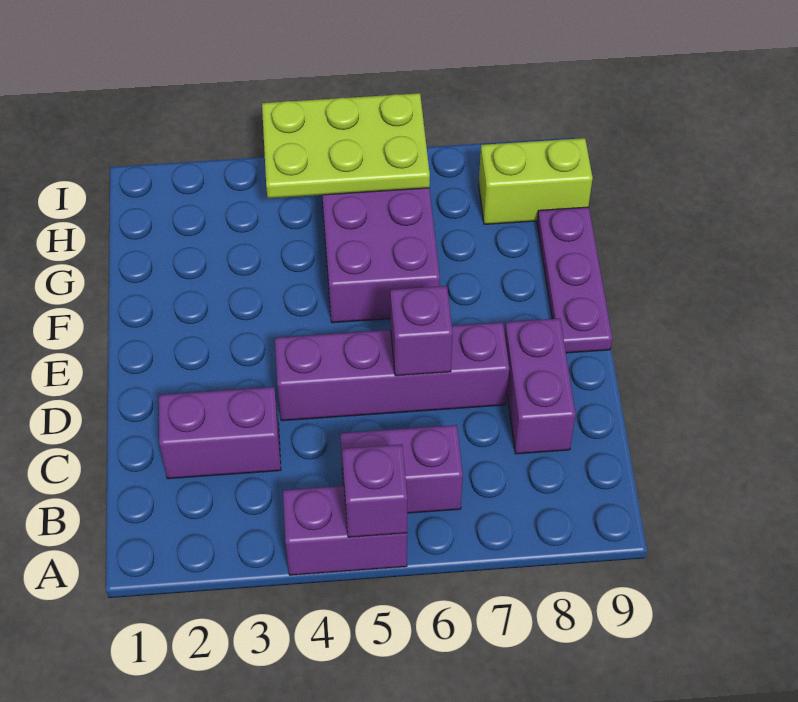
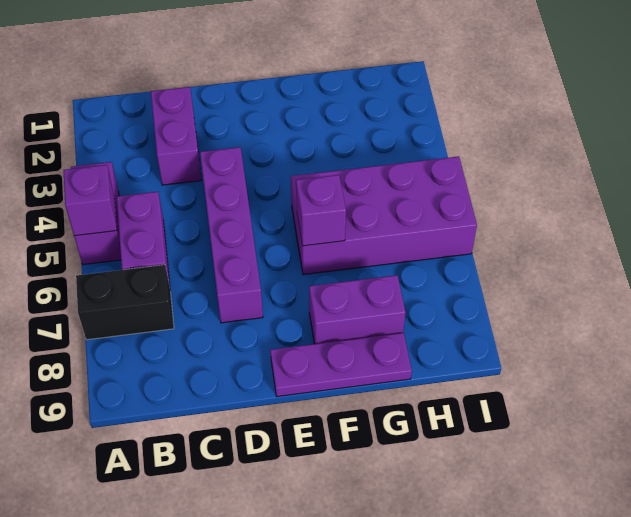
none -> black brick A7:B7 level 1
purple brick C8:D8 level 1 -> purple brick F8:G8 level 1
purple brick D6 level 2 -> purple brick F6 level 2
lime plate H4:I6 level 2 -> none
lime brick H8:H9 level 1 -> none

